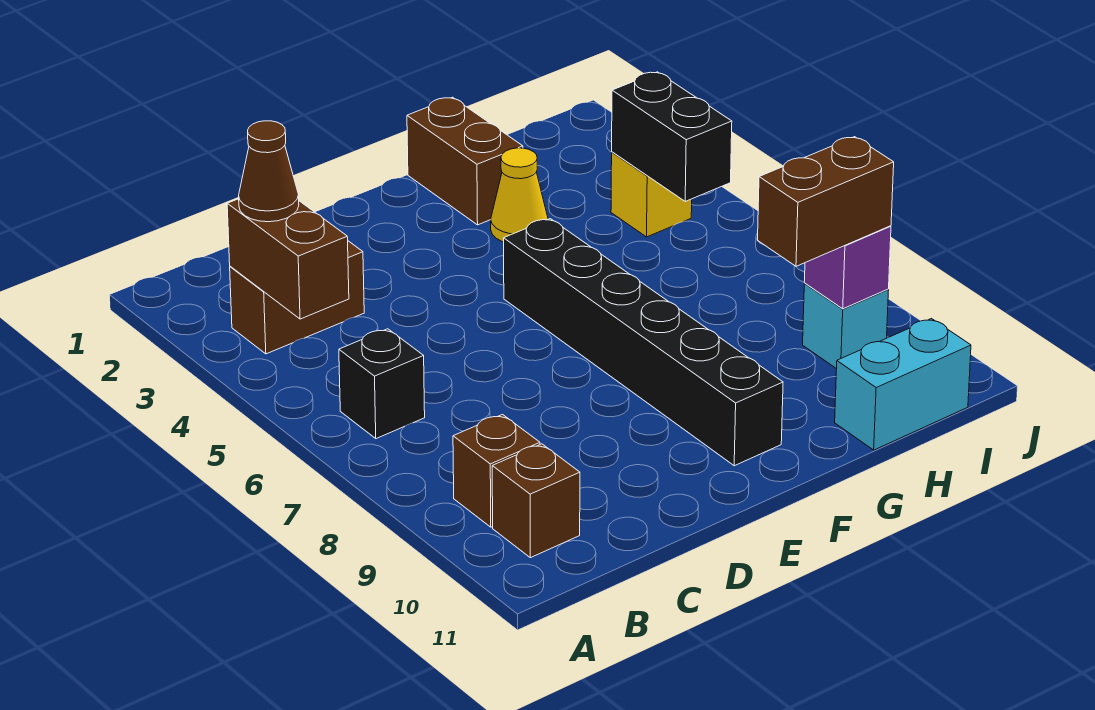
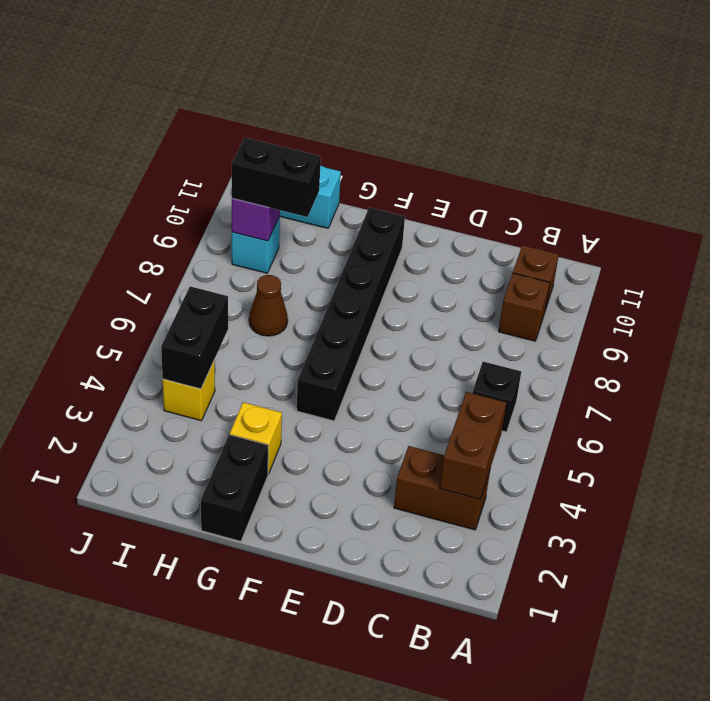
brown cone B3 level 3 -> brown cone H7 level 1
brown brick G1:G2 level 1 -> black brick G1:G2 level 1
yellow cone G3 level 1 -> yellow brick G3 level 1
brown brick H9:I9 level 3 -> black brick H9:I9 level 3

